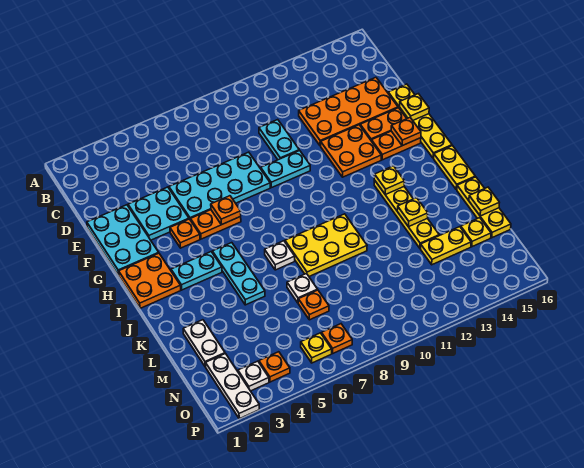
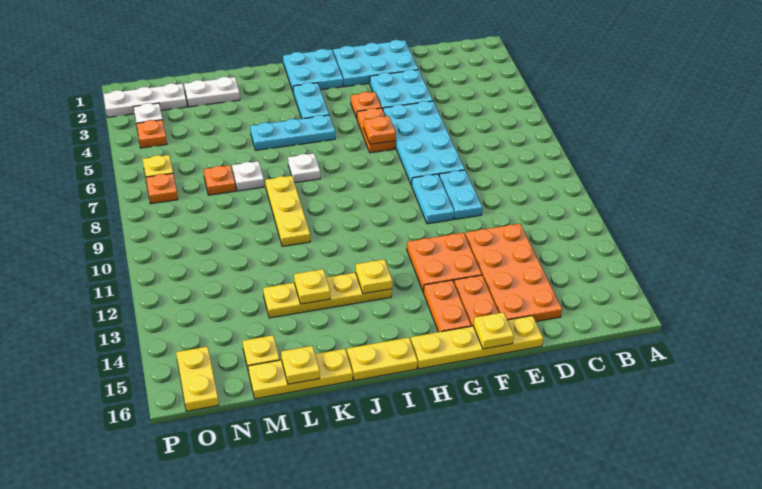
cyan plate D10:E10 level 1 -> cyan plate E9:E10 level 1
orange plate G15 level 2 -> none
orange plate H1:I2 level 1 -> cyan plate H1:I2 level 1
yellow plate J8:K10 level 1 -> yellow plate K8:K10 level 1
yellow plate M13:M14 level 1 -> yellow plate O15:O16 level 1

